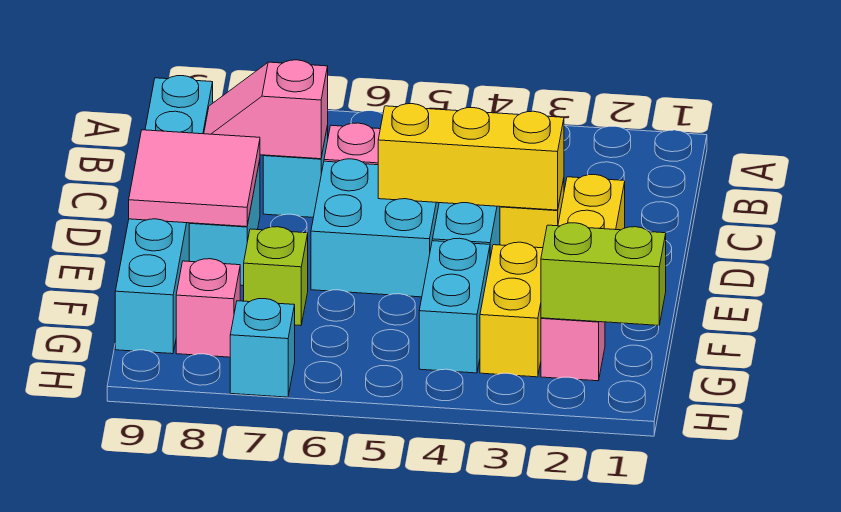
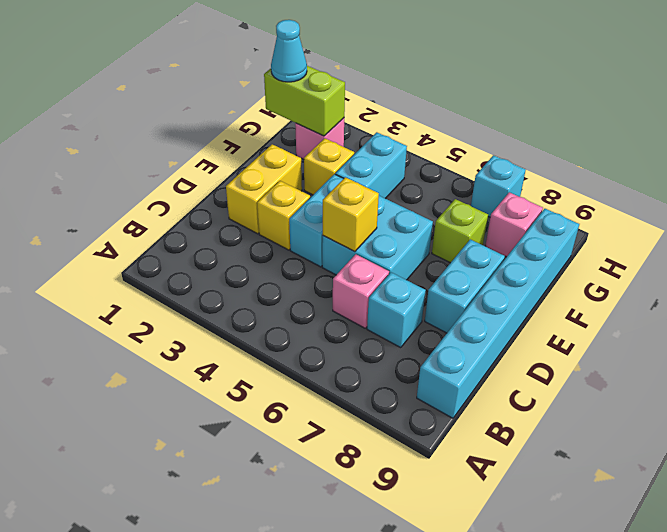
pink slope C7:C8 level 2 top 7 -> none
yellow brick D3:D5 level 2 -> yellow brick D5 level 2
pink tile D8:E9 level 2 -> none
yellow brick F3:G3 level 1 -> yellow brick F3 level 1
none -> cyan cone G1 level 3

